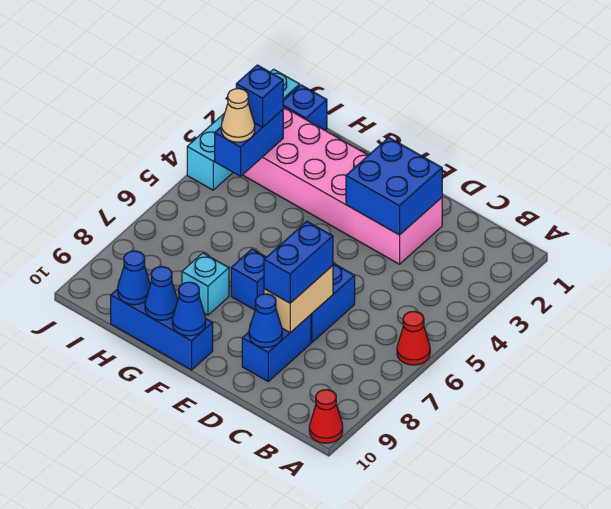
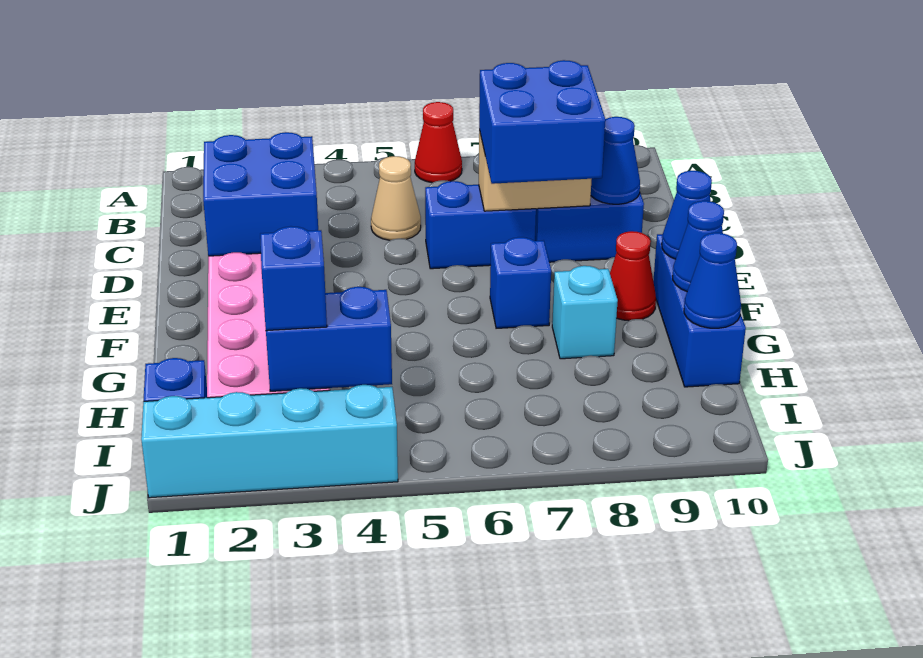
red cone A10 level 1 -> red cone F9 level 1
blue brick D7:D8 level 3 -> blue brick D7:E8 level 3
tan cone I4 level 3 -> tan cone C5 level 1

